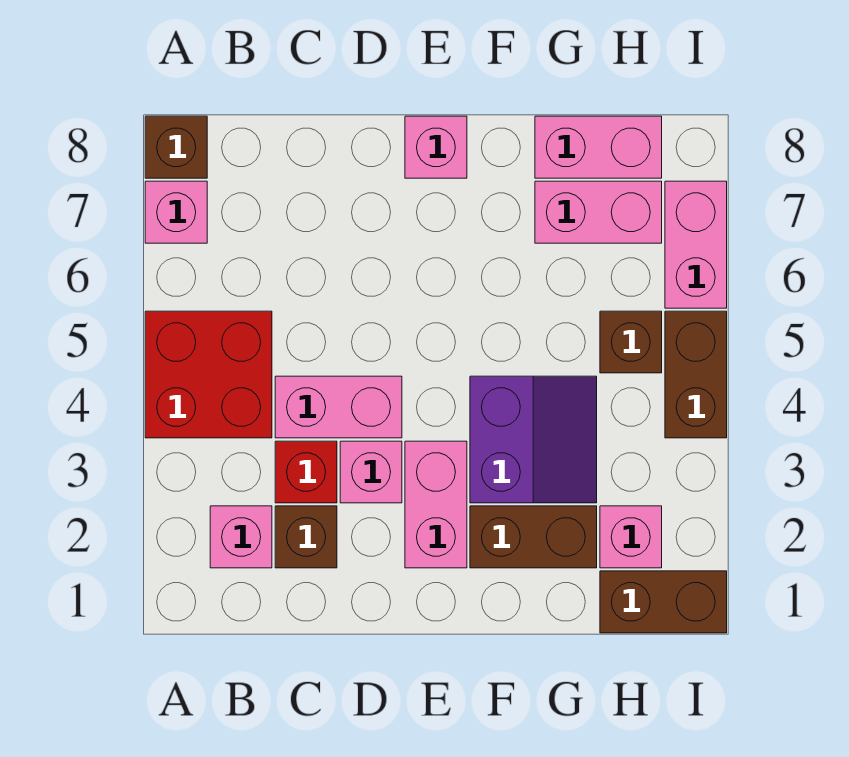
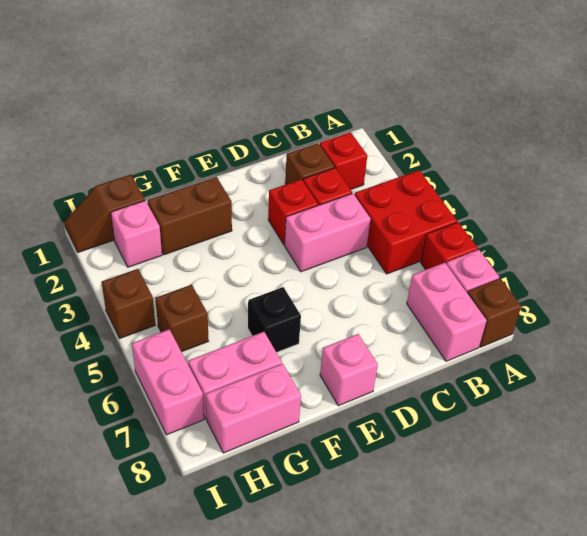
none -> red brick A6 level 1
pink brick B2 level 1 -> red brick B2 level 1
pink brick D3 level 1 -> red brick D3 level 1
pink brick E2:E3 level 1 -> pink brick B7:B8 level 1
purple slope F3:G4 level 1 top F -> none
none -> black brick F6 level 1
brown brick H1:I1 level 1 -> brown slope H1:I1 level 1 top H
brown brick I4:I5 level 1 -> brown brick I4 level 1

